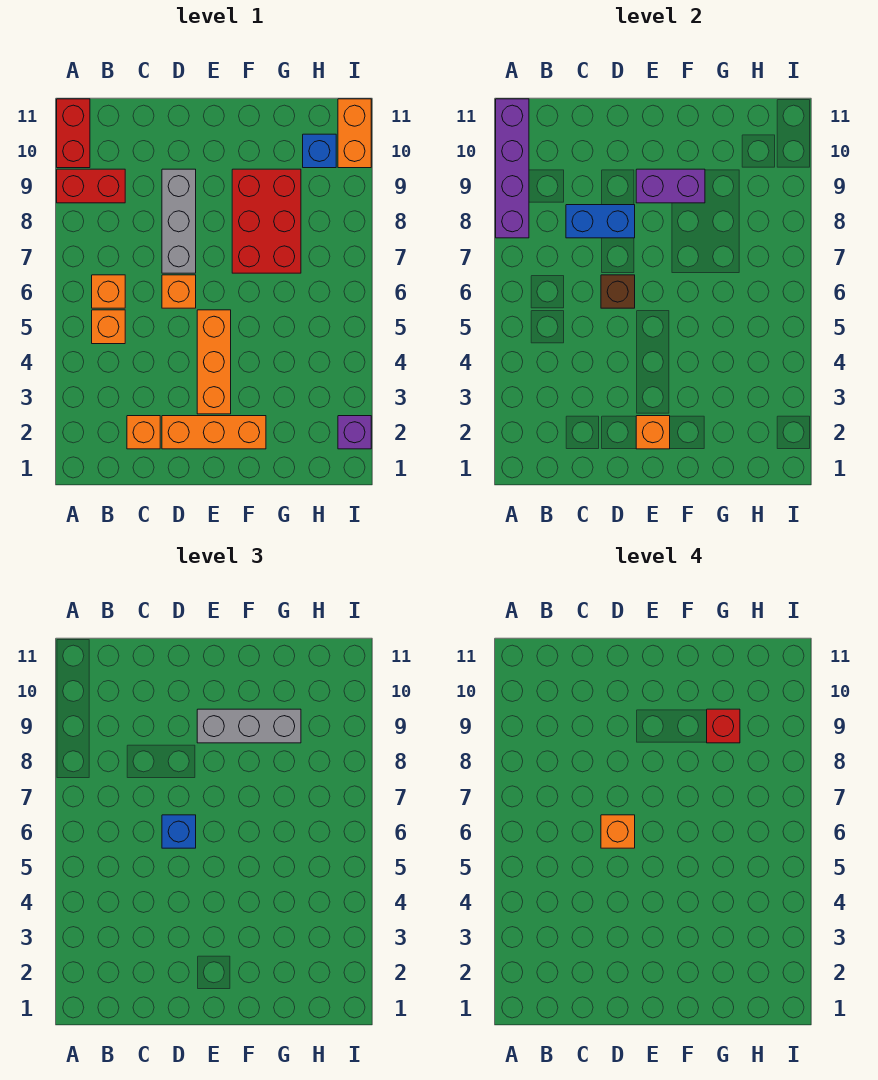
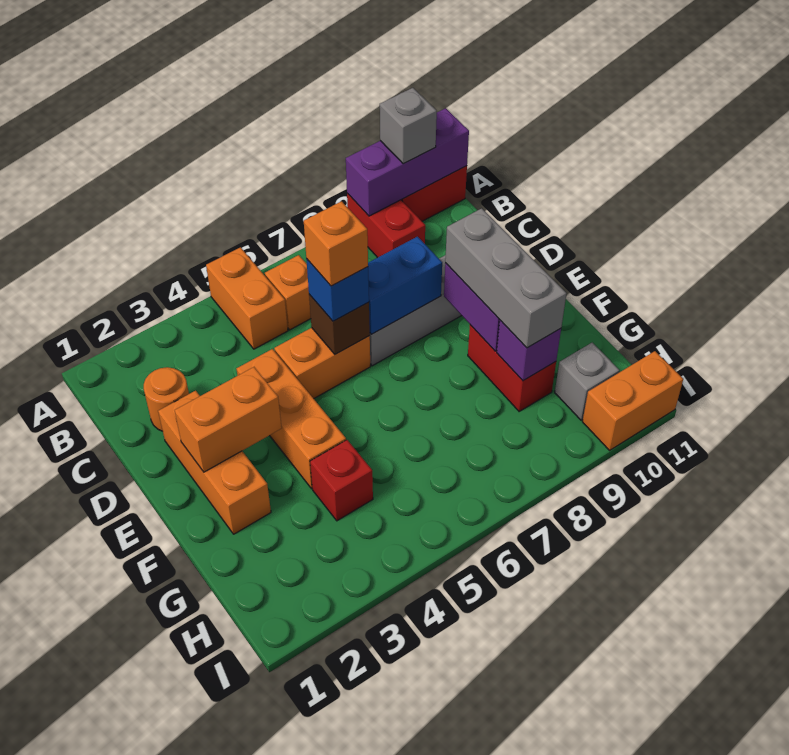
purple brick A8:A11 level 2 -> purple brick A9:A11 level 2
none -> grey brick A10 level 3
orange brick B5 level 1 -> orange brick A5:B5 level 1
orange brick C2 level 1 -> orange round brick C2 level 1
blue brick C8:D8 level 2 -> blue brick D7:D8 level 2
orange brick D6 level 1 -> orange brick D5:D6 level 1
orange brick E2 level 2 -> orange brick E2:E3 level 2
orange brick E3:E5 level 1 -> orange brick D4:F4 level 1
red brick F7:G9 level 1 -> red brick F9:G9 level 1
red brick G9 level 4 -> red brick G4 level 1
blue brick H10 level 1 -> grey brick H10 level 1
purple brick I2 level 1 -> purple brick G9 level 2

